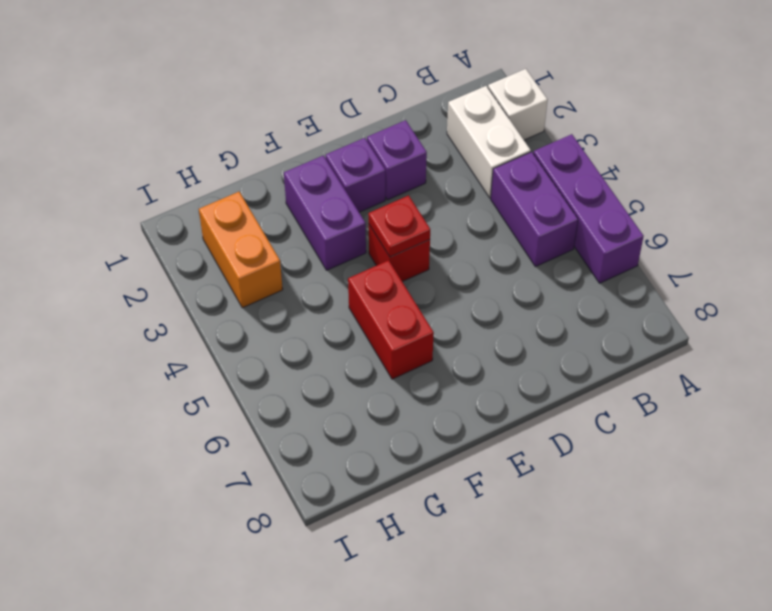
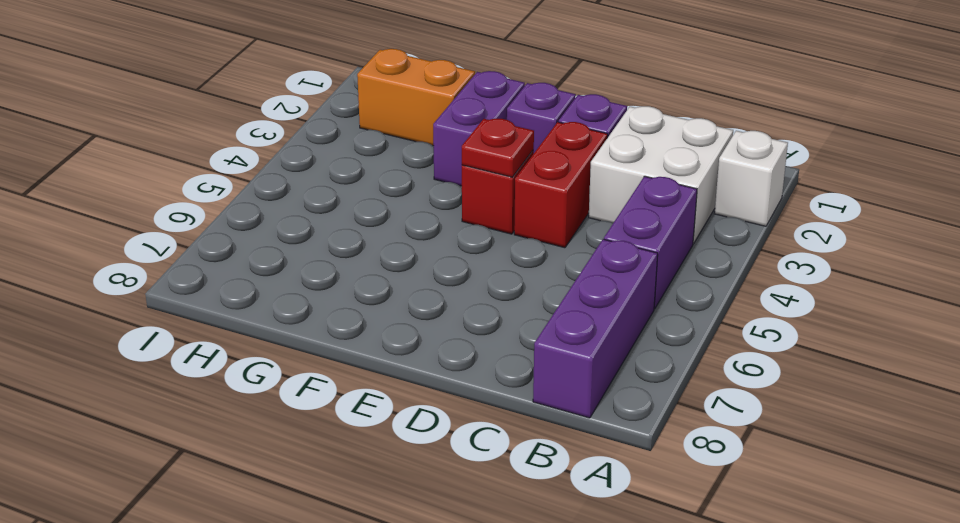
purple brick A4:A6 level 1 -> purple brick B6:B8 level 1
white brick B2:B3 level 1 -> white brick B2:C3 level 1
red brick F5:F6 level 1 -> red brick D3:D4 level 1
orange brick H2:H3 level 1 -> orange brick G2:H2 level 1

